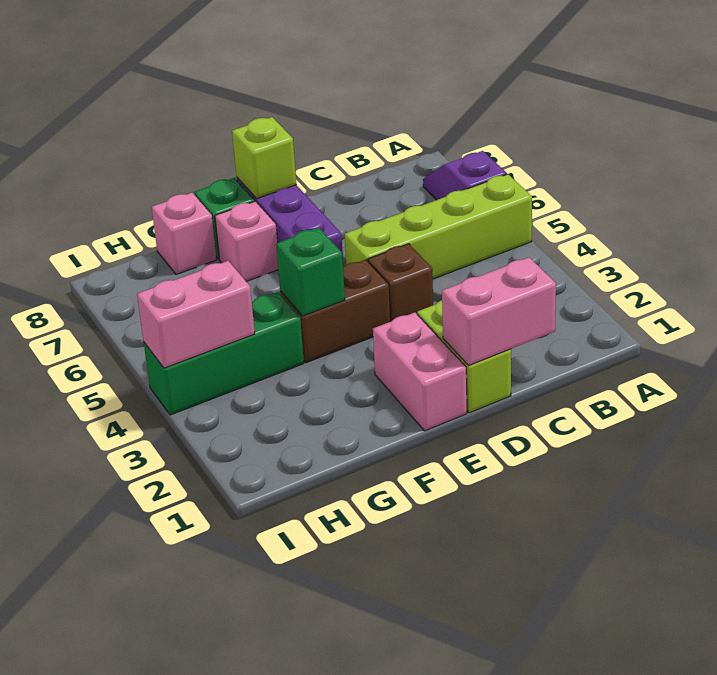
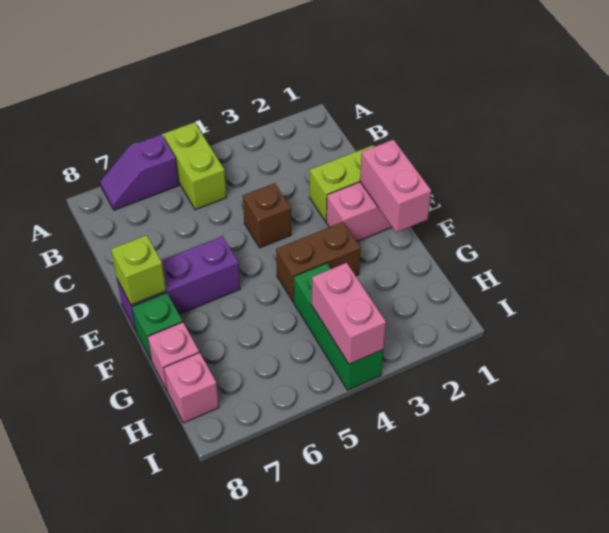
lime brick A5:D5 level 1 -> lime brick A5:B5 level 1
pink brick C1:D1 level 2 -> pink brick E1:F1 level 2
brown brick E4:F4 level 1 -> brown brick F3:F4 level 1
green brick F4 level 2 -> none
pink brick F7 level 1 -> pink brick H8 level 1

